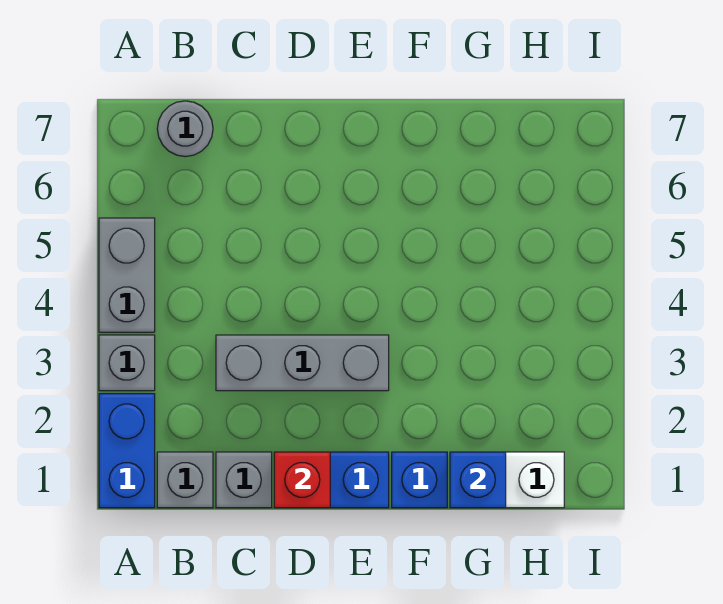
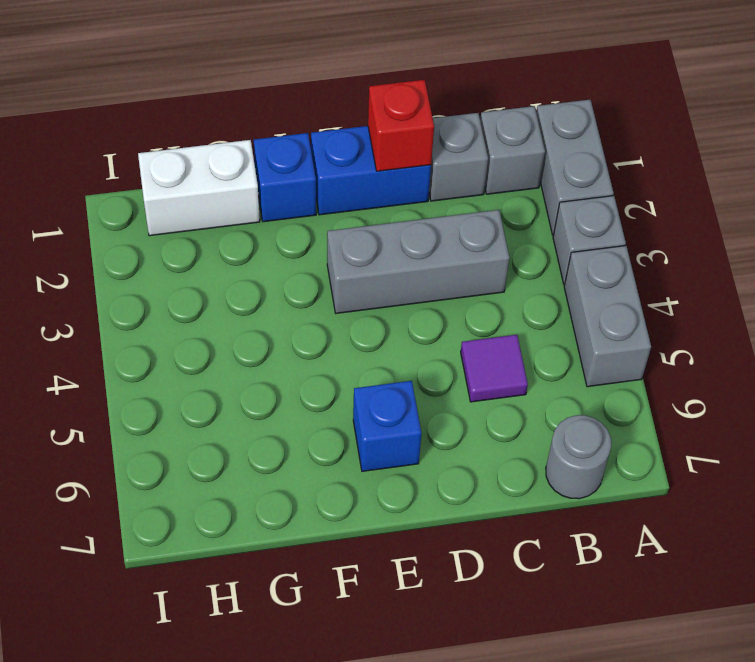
blue brick A1:A2 level 1 -> grey brick A1:A2 level 1
none -> purple tile C5 level 1
blue brick G1 level 2 -> blue brick E6 level 1

